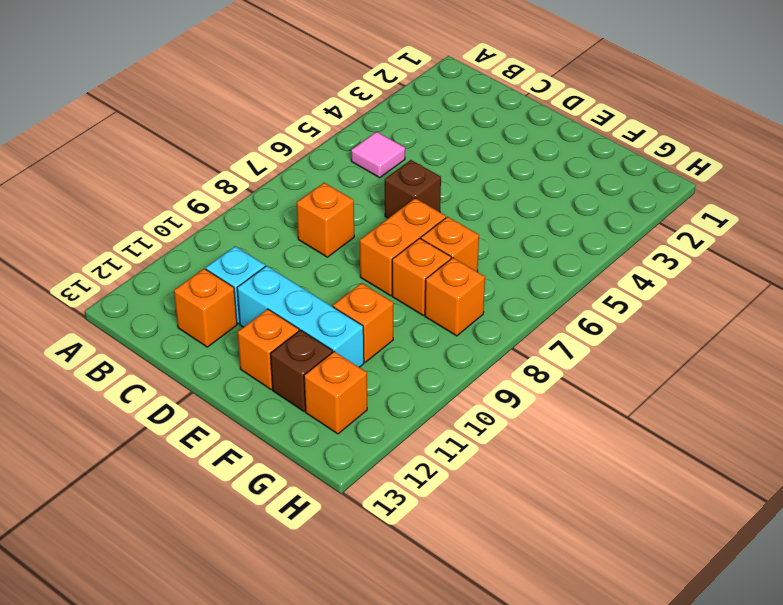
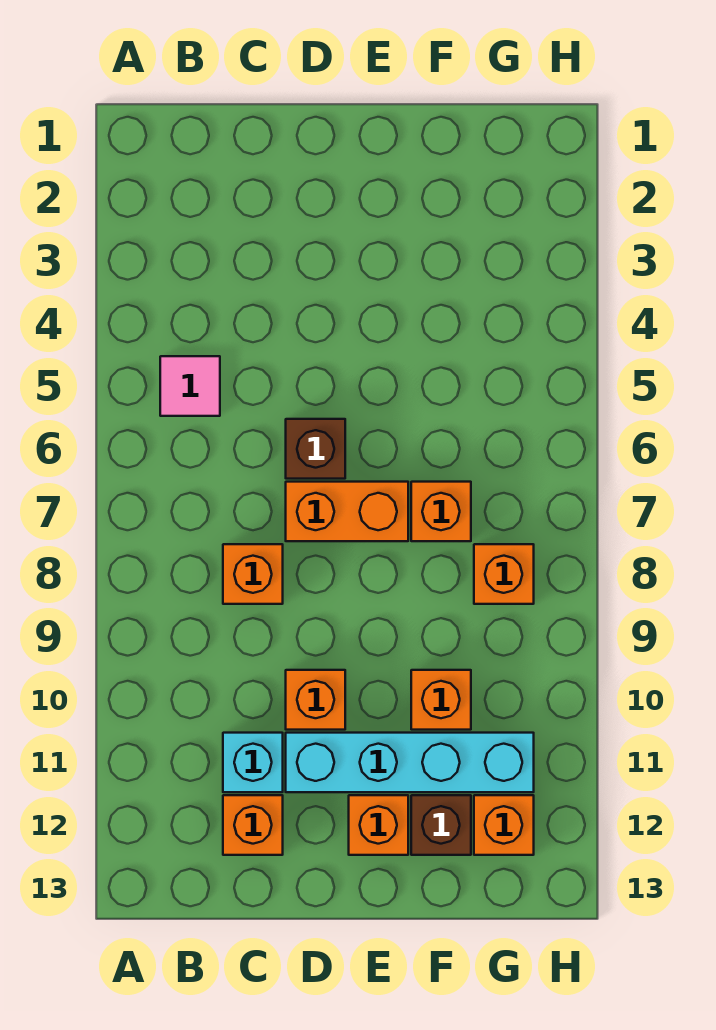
cyan brick D11:F11 level 1 -> cyan brick D11:G11 level 1
orange brick E7:E8 level 1 -> orange brick D7:E7 level 1
orange brick F8 level 1 -> orange brick D10 level 1

